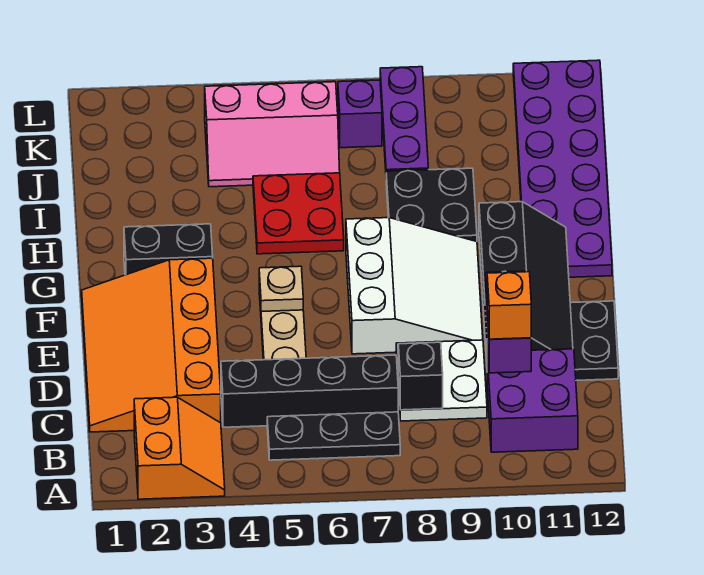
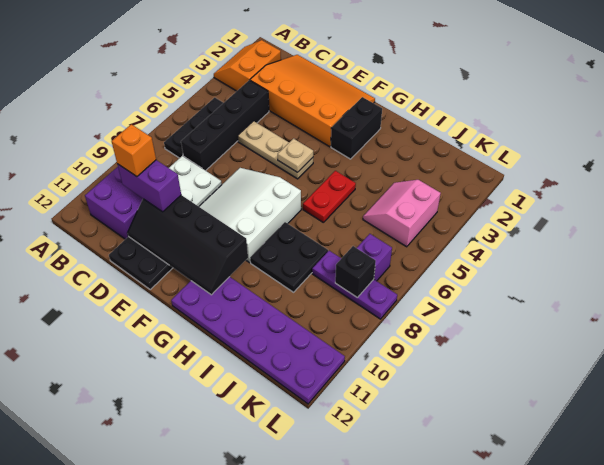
orange slope A2:B3 level 1 top 2 -> orange slope A2:B3 level 1 top B
black brick C8 level 2 -> black brick K8 level 2
white slope E7:G9 level 1 top 7 -> white slope E7:G9 level 1 top G
red plate H5:I6 level 1 -> red plate H5:H6 level 1
pink slope J4:K6 level 1 top K -> pink slope J4:K5 level 1 top K

